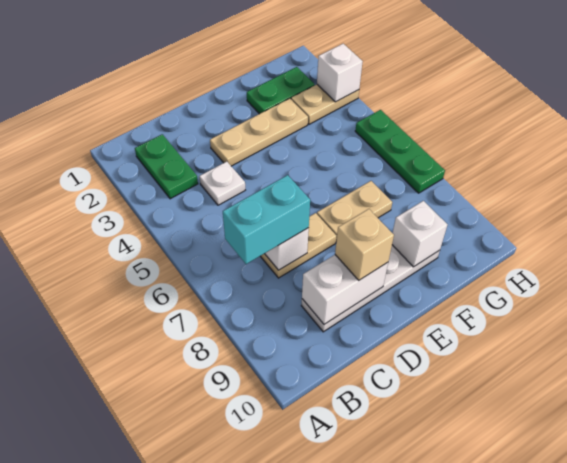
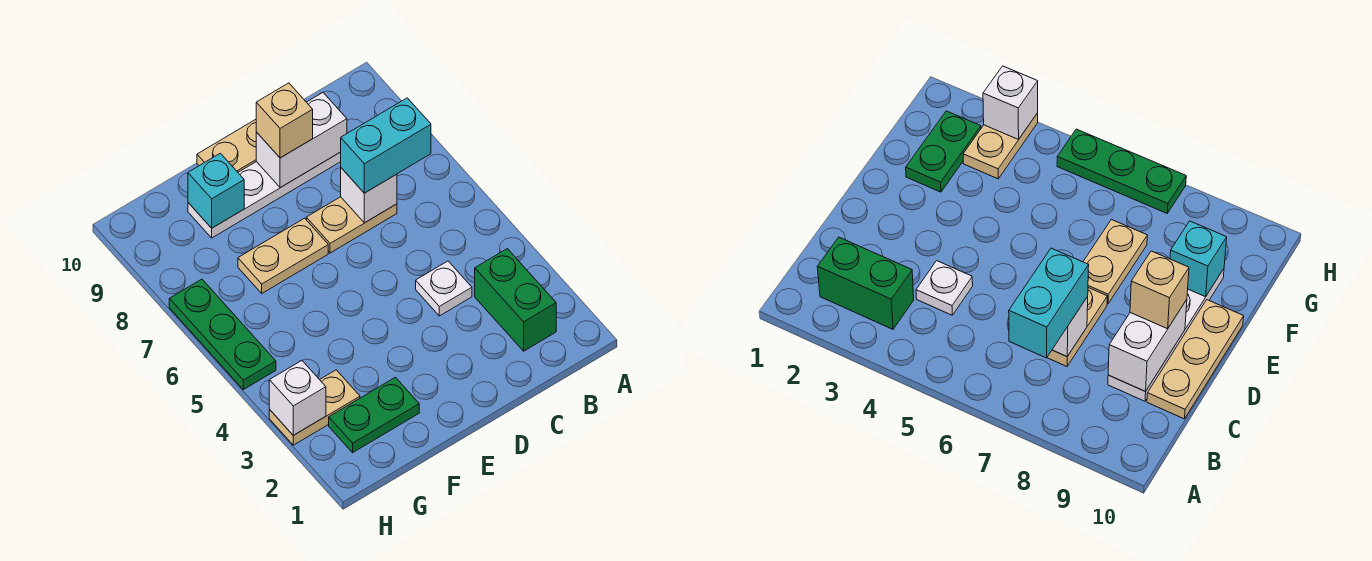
green plate B2:B3 level 1 -> green brick B2:B3 level 1
tan plate D3:F3 level 1 -> tan plate C10:E10 level 1
white brick F9 level 2 -> cyan brick F9 level 2

